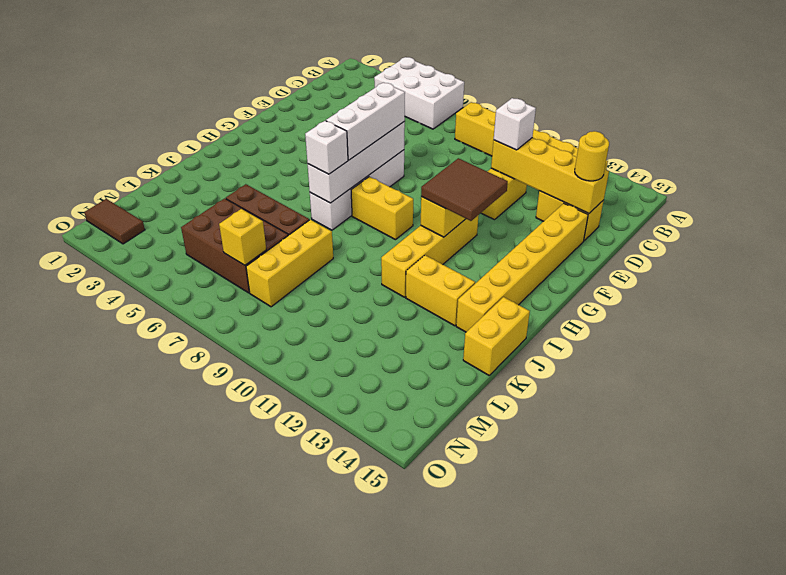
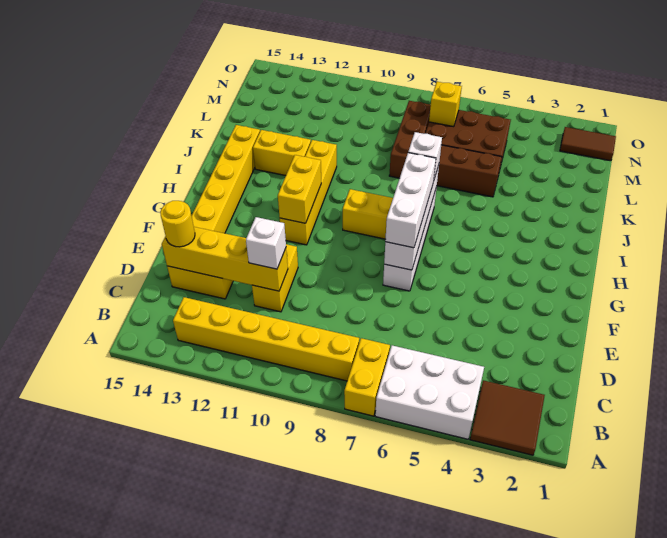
brown tile G11:H12 level 3 -> brown tile A2:B3 level 1
yellow brick J15:K15 level 1 -> yellow brick A7:B7 level 1
yellow brick K8:M8 level 1 -> brown brick K8:M8 level 1

